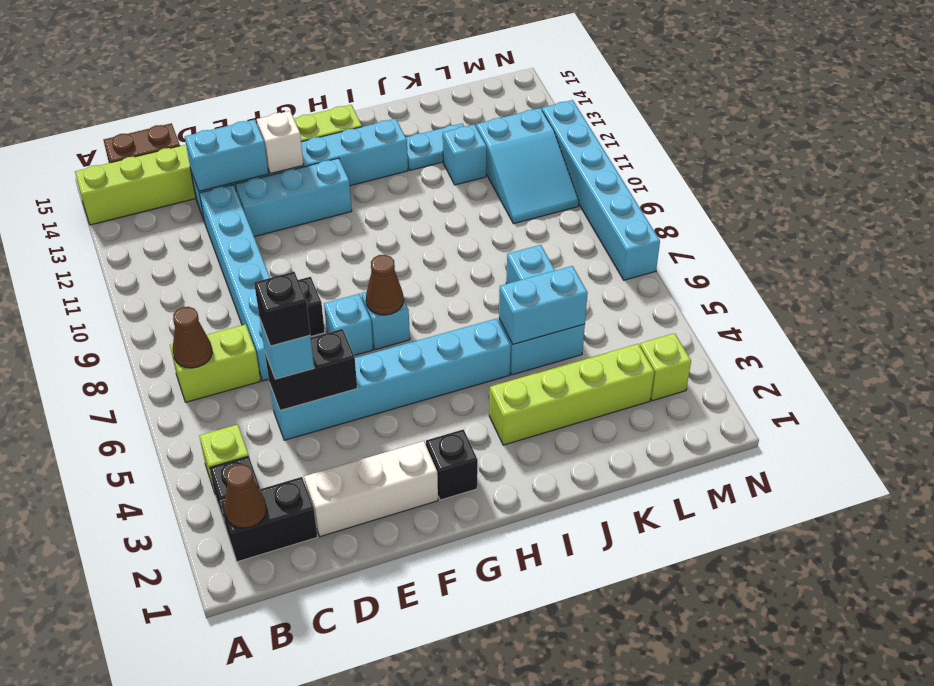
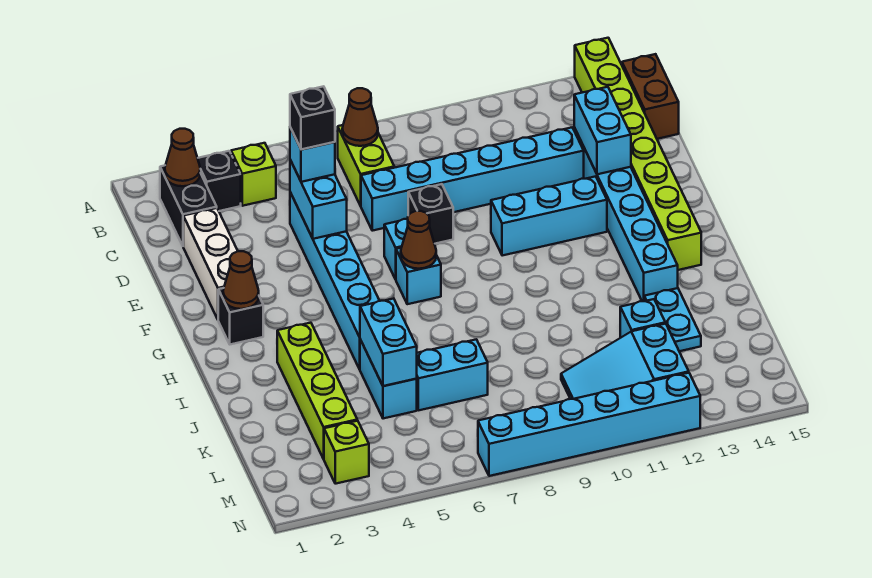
black brick D5:E5 level 2 -> cyan brick D5:E5 level 2
cyan brick E12:G12 level 1 -> cyan brick F10:F12 level 1
white brick F13 level 2 -> none
none -> brown cone G2 level 2

